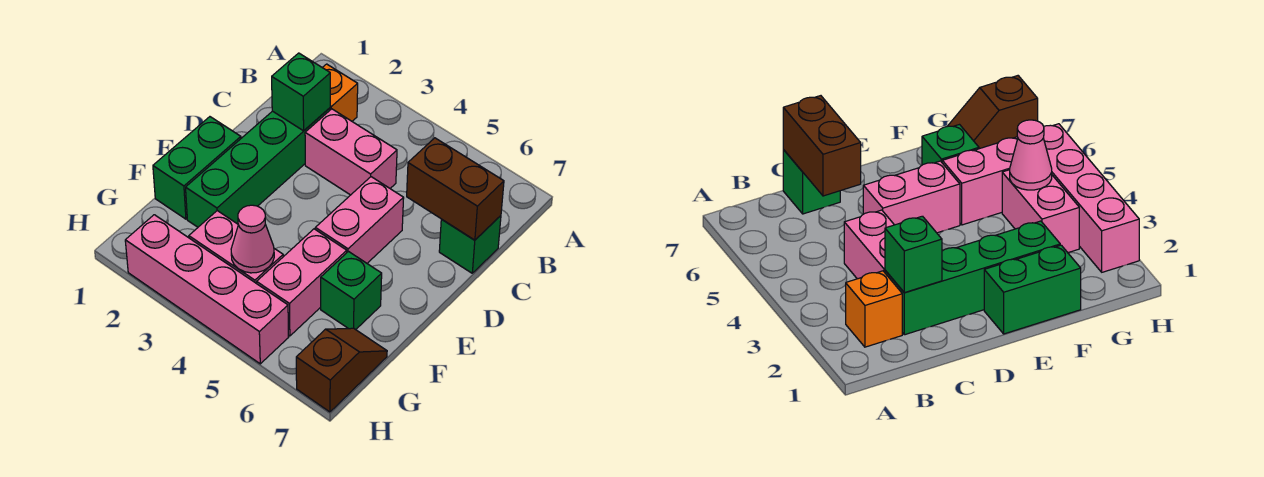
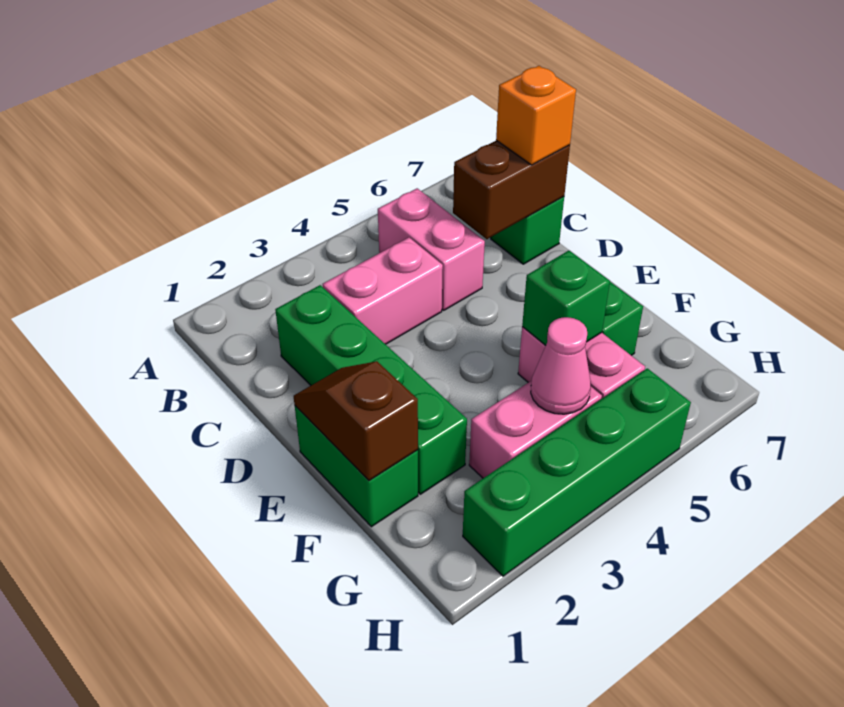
orange brick B2 level 1 -> orange brick C7 level 3
green brick C2 level 2 -> green brick F5 level 2
pink brick D5:E5 level 1 -> pink brick B5:C5 level 1
brown slope G7:H7 level 1 top H -> brown slope E1:F1 level 2 top F
pink brick H2:H5 level 1 -> green brick H2:H5 level 1

